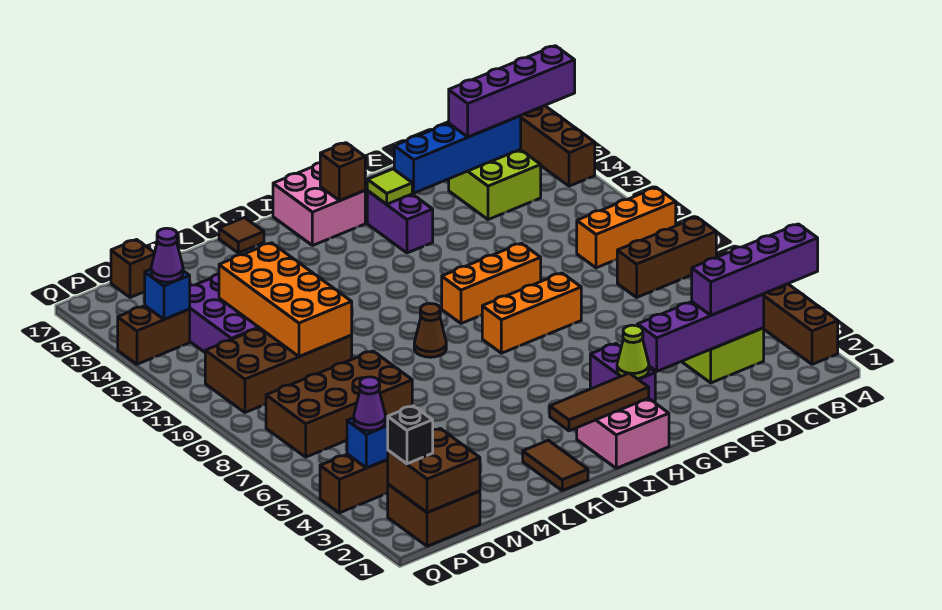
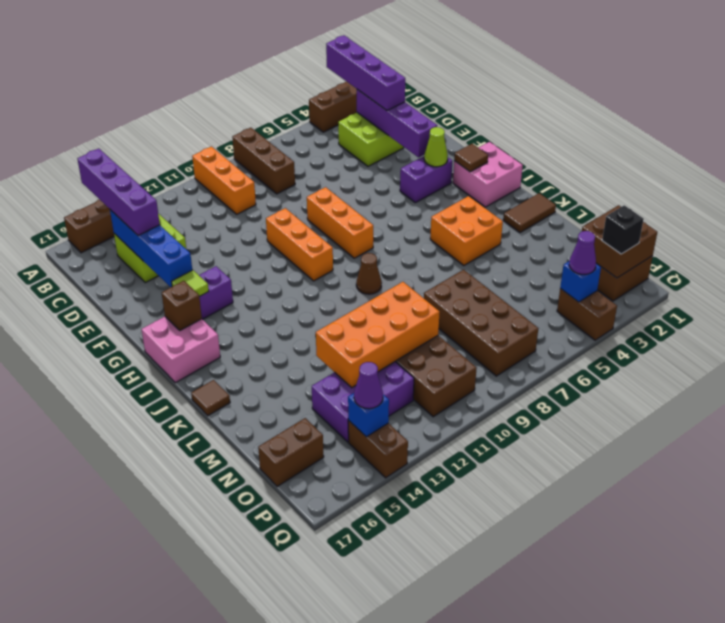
brown tile H2:J2 level 2 -> brown tile H2 level 2
none -> orange brick J4:K5 level 1
brown brick O17 level 1 -> brown brick O16:O17 level 1

